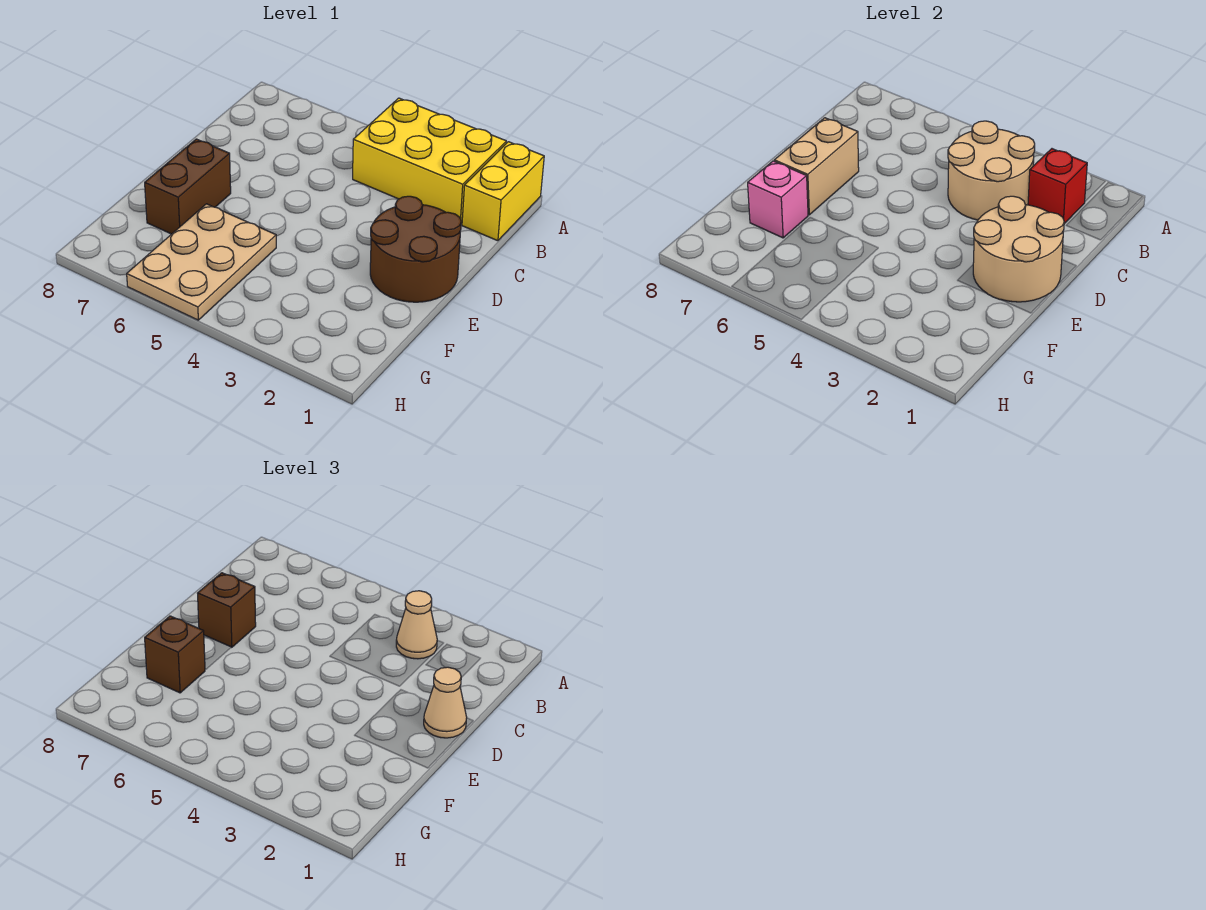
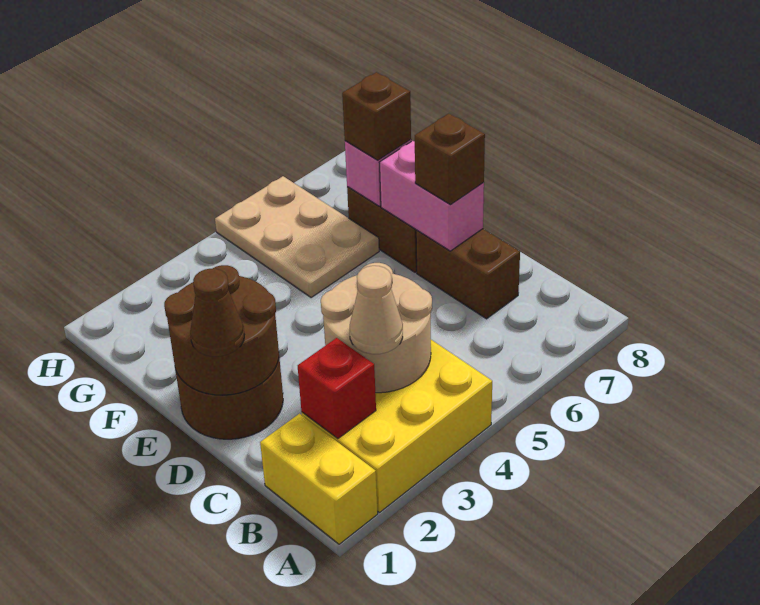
none -> brown brick C7:D7 level 1
tan round brick D1:E2 level 2 -> brown round brick D1:E2 level 2
tan cone D1 level 3 -> brown cone D1 level 3
tan brick D7:E7 level 2 -> pink brick D7:E7 level 2

